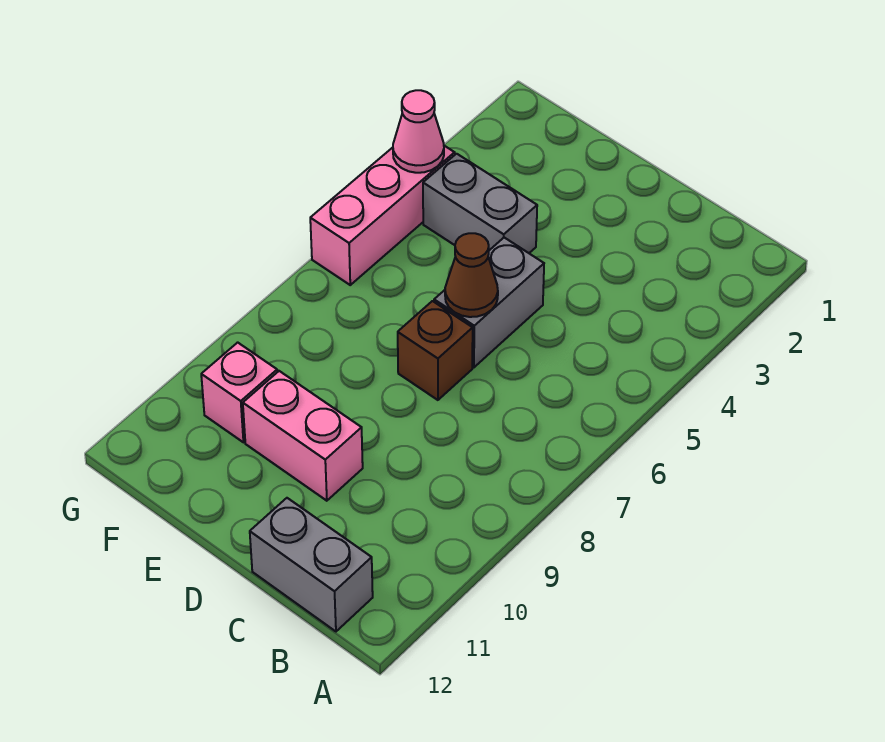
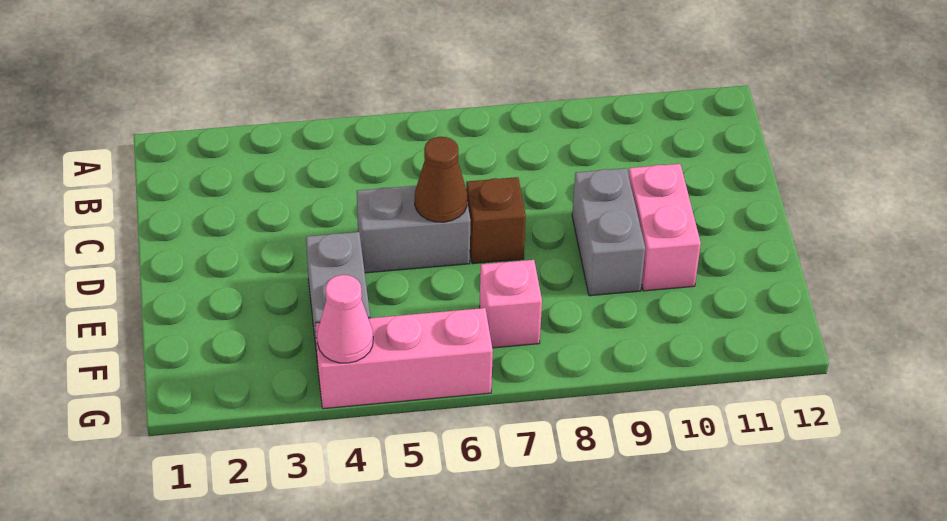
grey brick B12:C12 level 1 -> grey brick D9:E9 level 1
pink brick F10 level 1 -> pink brick F7 level 1

